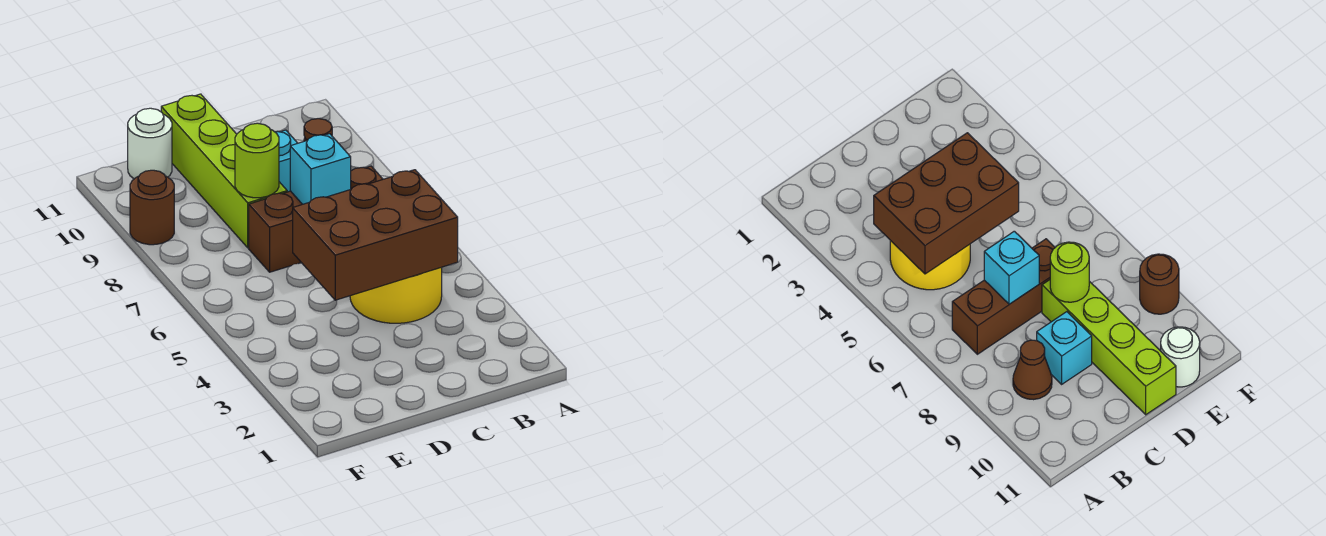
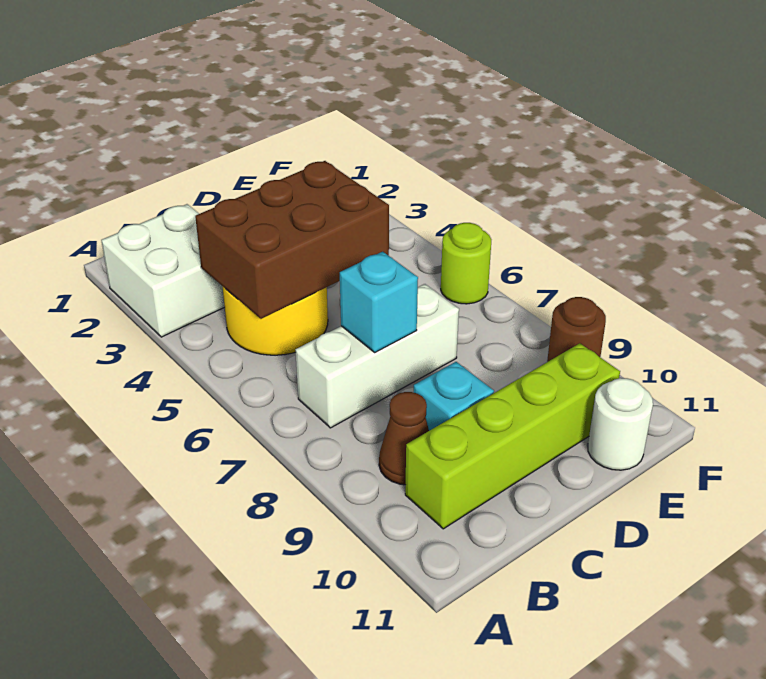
none -> white brick A2:B3 level 1
brown brick B7:D7 level 1 -> white brick B7:D7 level 1
lime brick D8:D11 level 1 -> lime brick B10:E10 level 1
lime round brick D8 level 2 -> lime round brick F6 level 1

